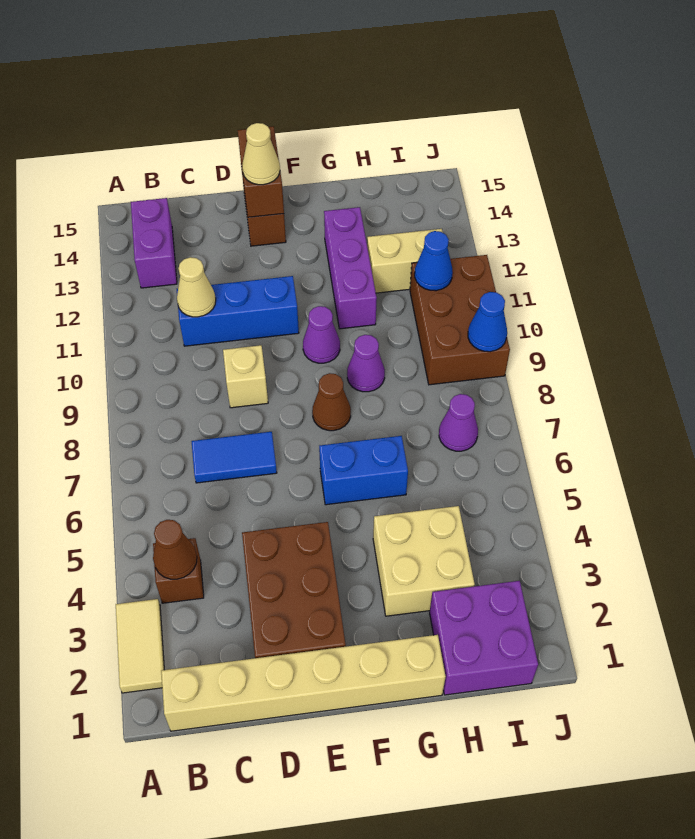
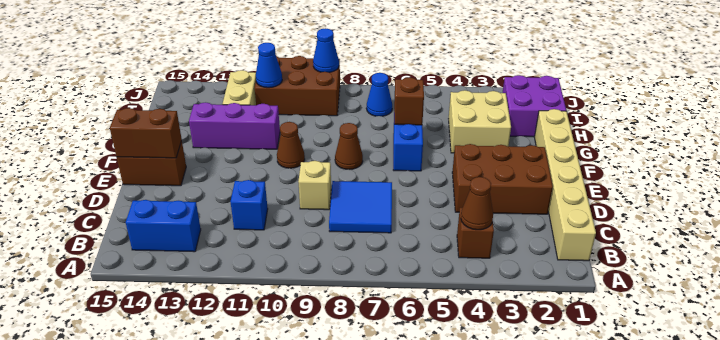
tan tile A2:A3 level 1 -> none
purple brick B13:B14 level 1 -> blue brick B13:B14 level 1
blue tile C7:D7 level 1 -> blue tile C7:D8 level 1
blue brick C11:E11 level 1 -> blue brick C11 level 1
tan cone C11 level 2 -> none
tan cone E14 level 3 -> none
purple cone F10 level 1 -> brown cone F10 level 1
none -> brown brick G6 level 2
purple cone G9 level 1 -> none
purple cone I7 level 1 -> blue cone I7 level 1

